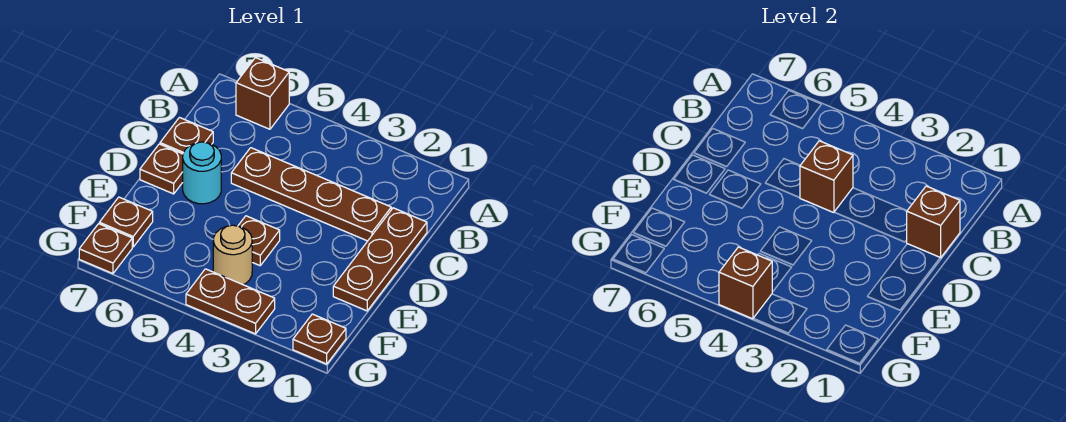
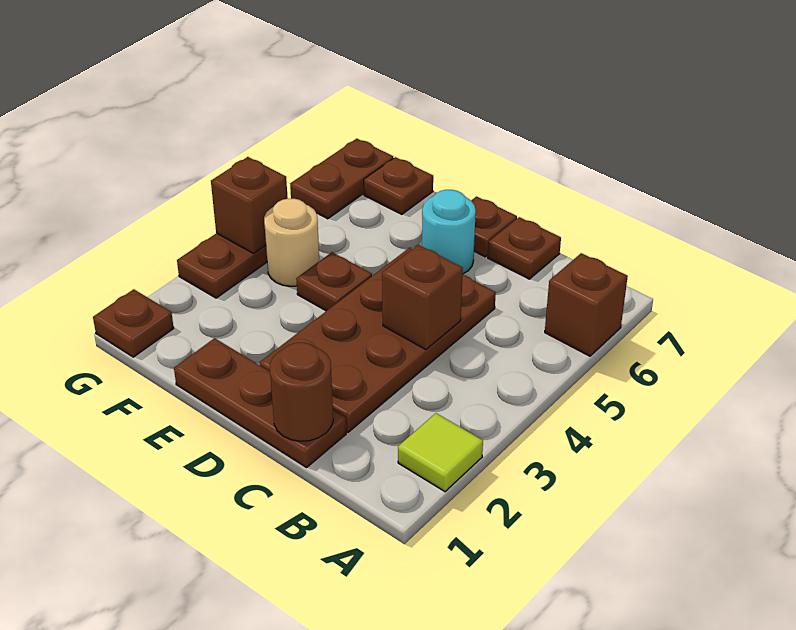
none -> lime tile A2 level 1
brown brick C1 level 2 -> brown round brick C1 level 2
brown plate C2:C5 level 1 -> brown plate C2:D5 level 1
brown plate G7 level 1 -> brown plate G6:G7 level 1

